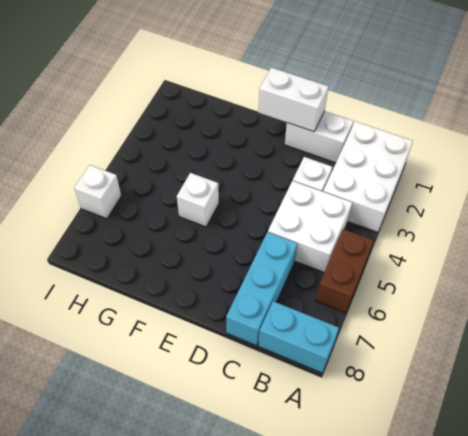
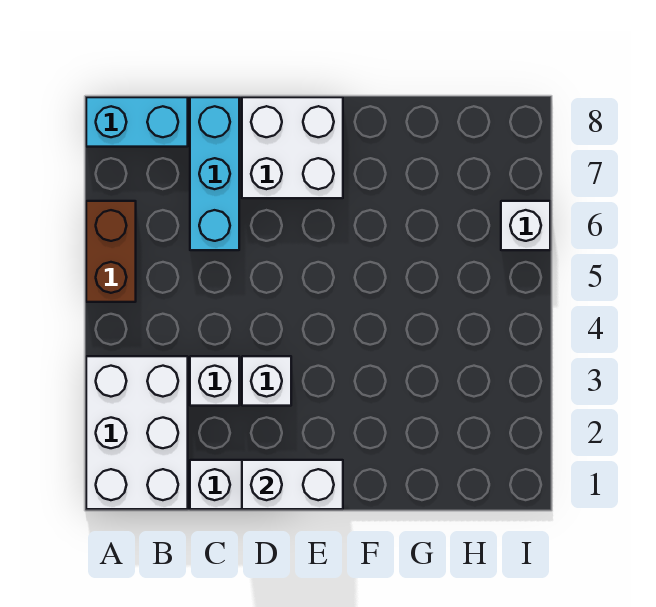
white brick B4:C5 level 1 -> white brick D7:E8 level 1
white brick F5 level 1 -> white brick D3 level 1

